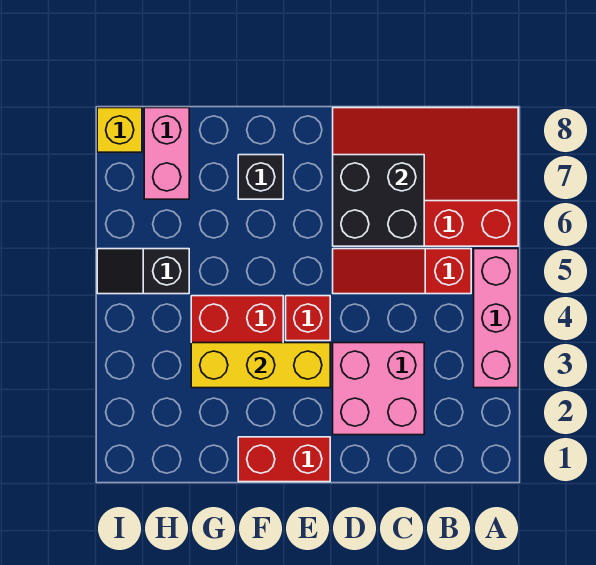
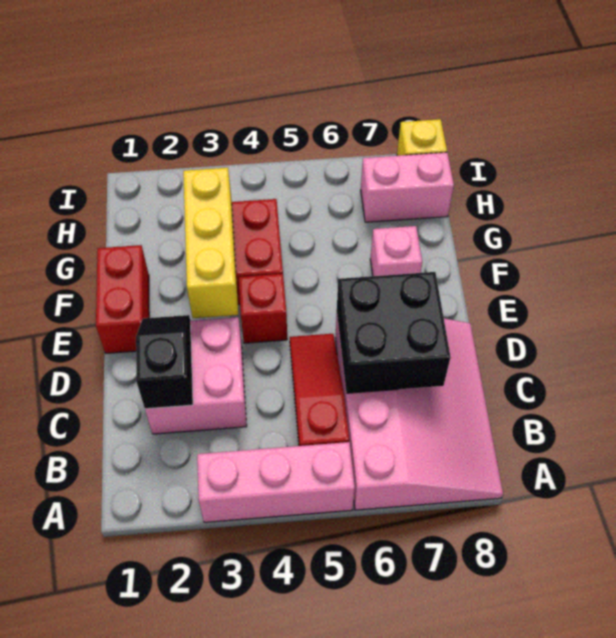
red slope A6:D8 level 1 top 6 -> pink slope A6:D8 level 1 top 6
black brick F7 level 1 -> pink brick F7 level 1
black slope H5:I5 level 1 top H -> black slope C2:D2 level 2 top C

